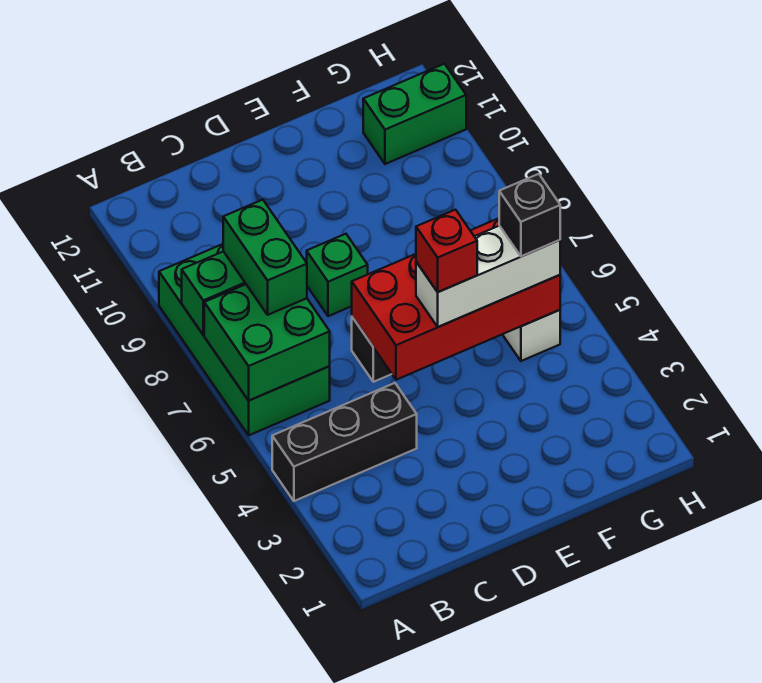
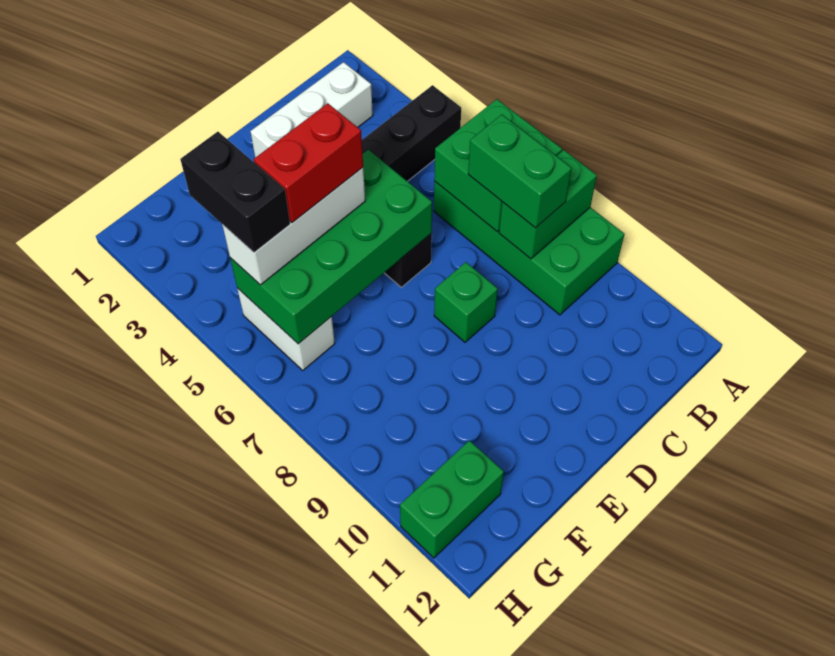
none -> white brick B2:D2 level 1
red brick D5:G6 level 2 -> green brick D5:G6 level 2
red brick E5 level 4 -> red brick E5:F5 level 4
black brick G5 level 4 -> black brick G4:G5 level 4

